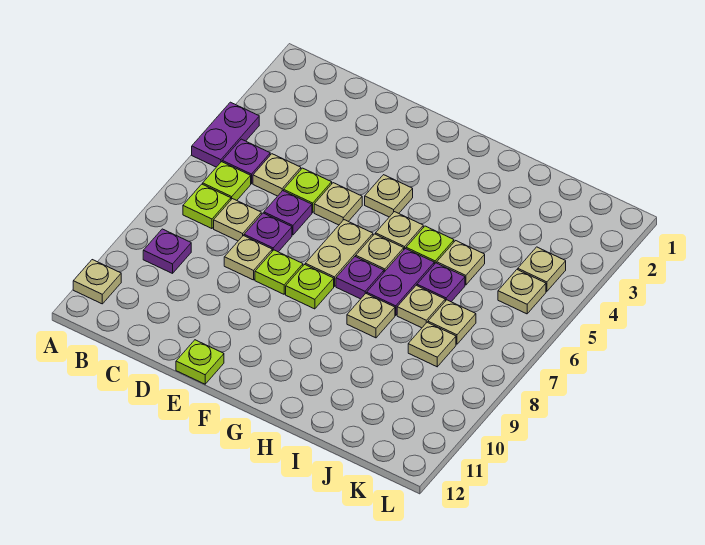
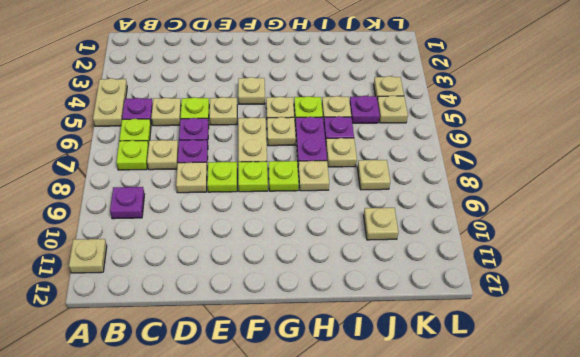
purple plate A4:A5 level 1 -> tan plate A4:A5 level 1
lime plate E12 level 1 -> lime plate G8 level 1
purple plate G7 level 1 -> purple plate J5 level 1
tan plate J7 level 1 -> tan plate J10 level 1

